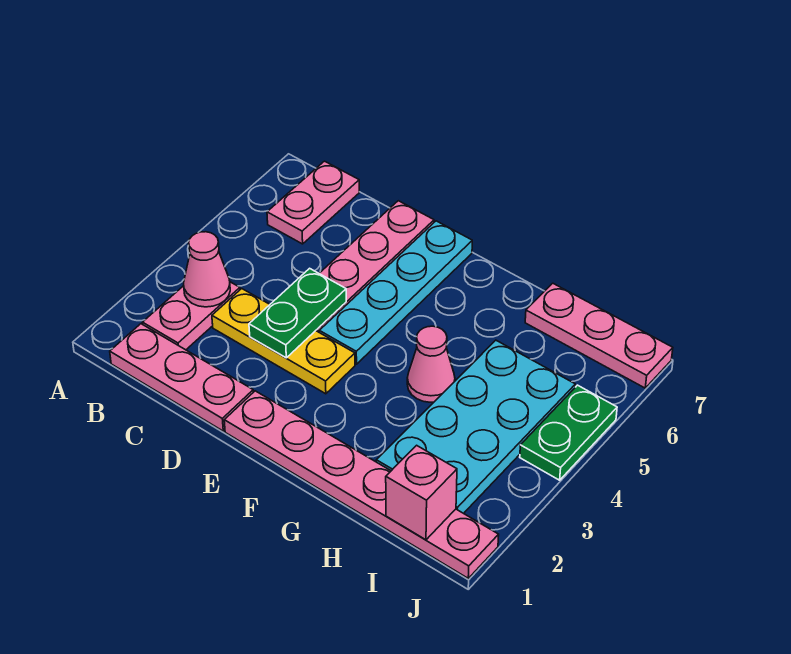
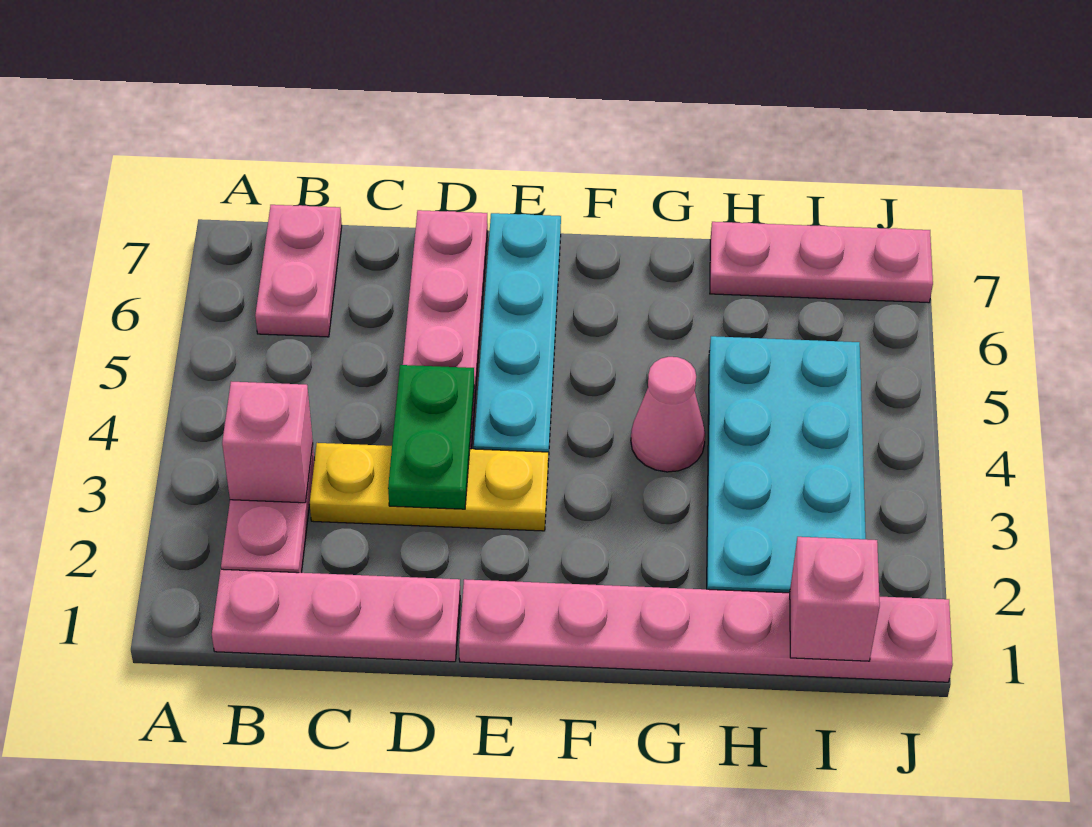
pink cone B3 level 2 -> pink brick B3 level 2
green plate J4:J5 level 1 -> none

